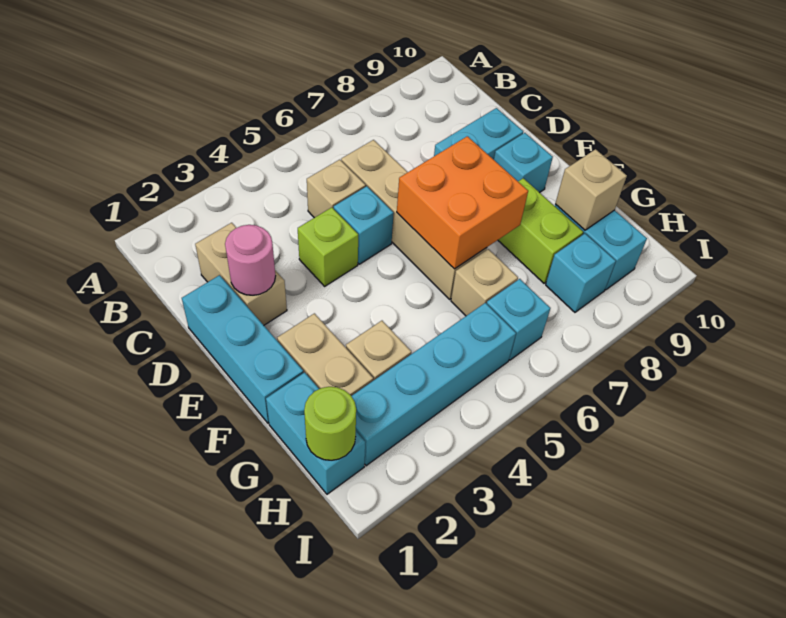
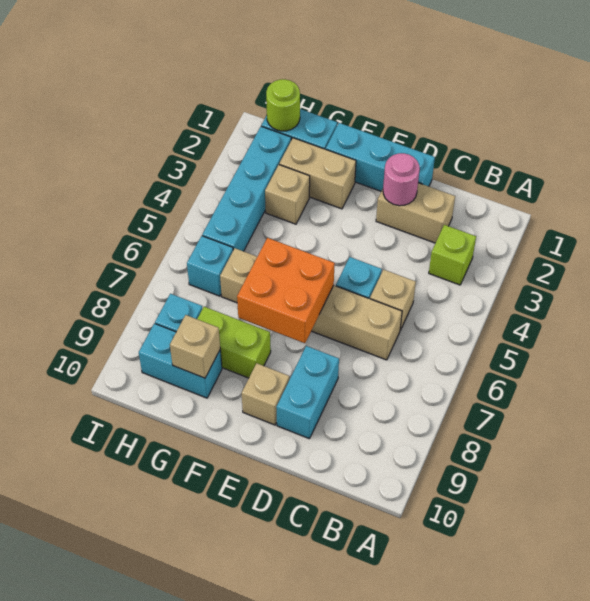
lime brick D4 level 1 -> lime brick B3 level 1
cyan brick E9 level 1 -> tan brick E9 level 1

